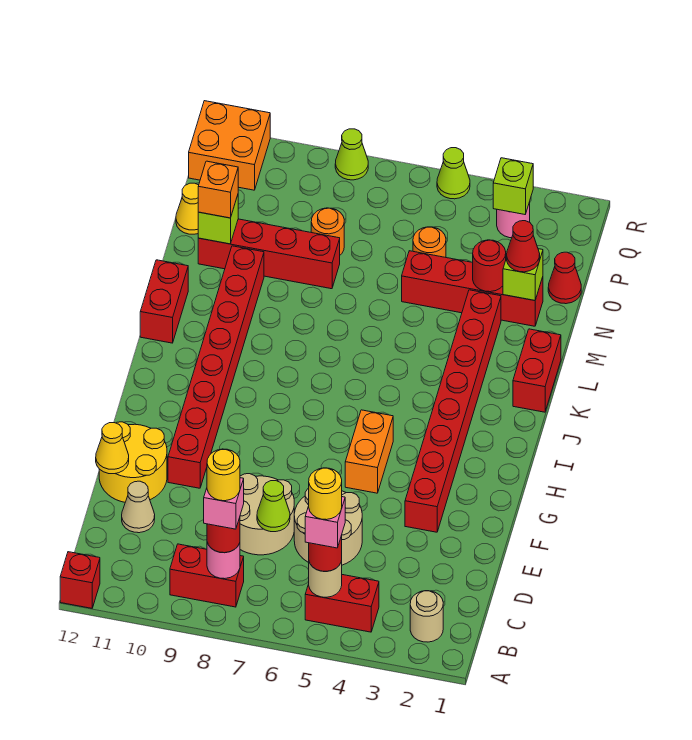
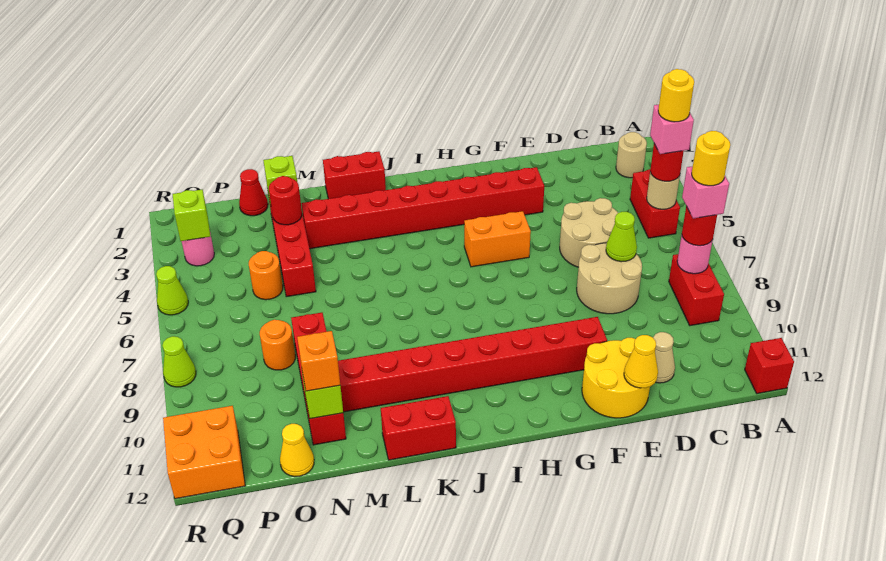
red cone N2 level 3 -> none

